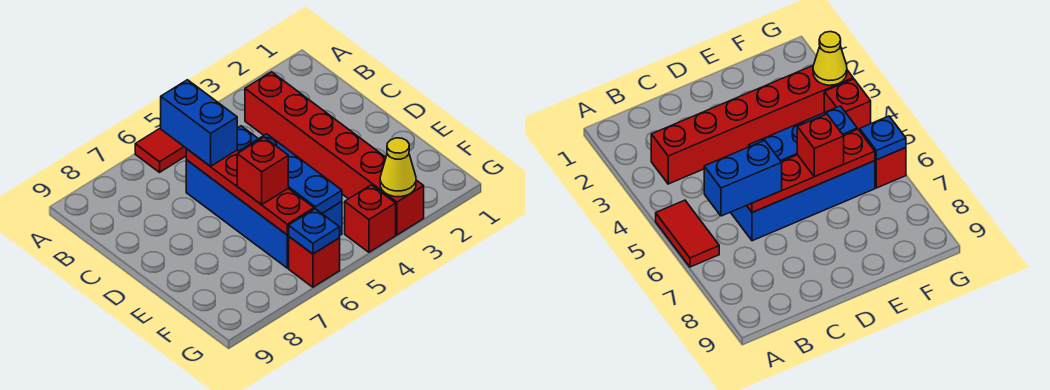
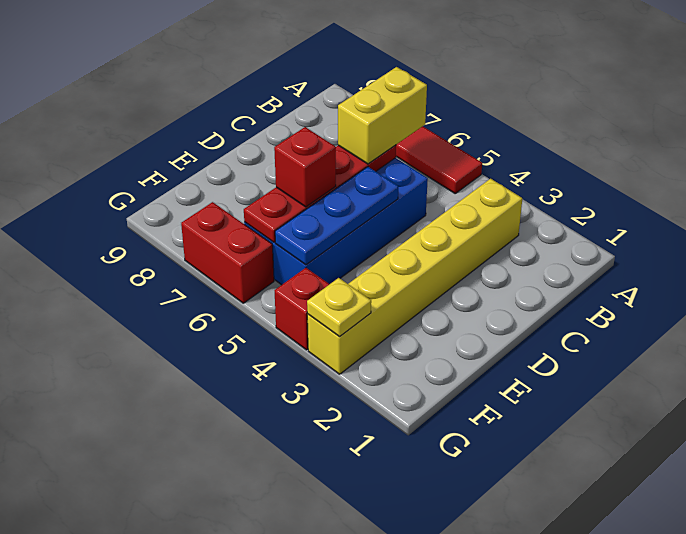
red brick B3:G3 level 1 -> yellow brick B3:G3 level 1
blue brick B6:C6 level 3 -> yellow brick B6:C6 level 3
yellow cone G3 level 2 -> yellow plate G3 level 2
red brick G6 level 1 -> red brick G6:G7 level 1
blue plate G6 level 2 -> none

